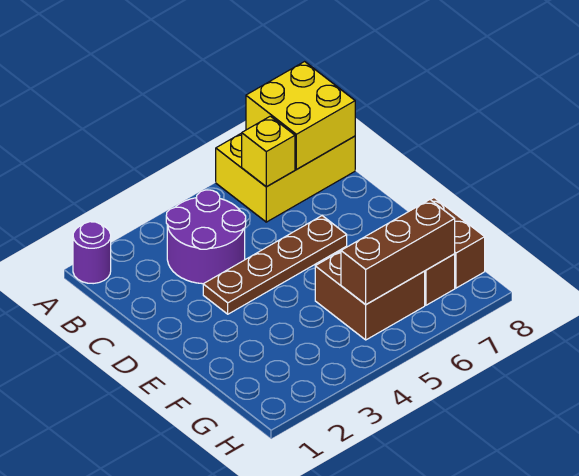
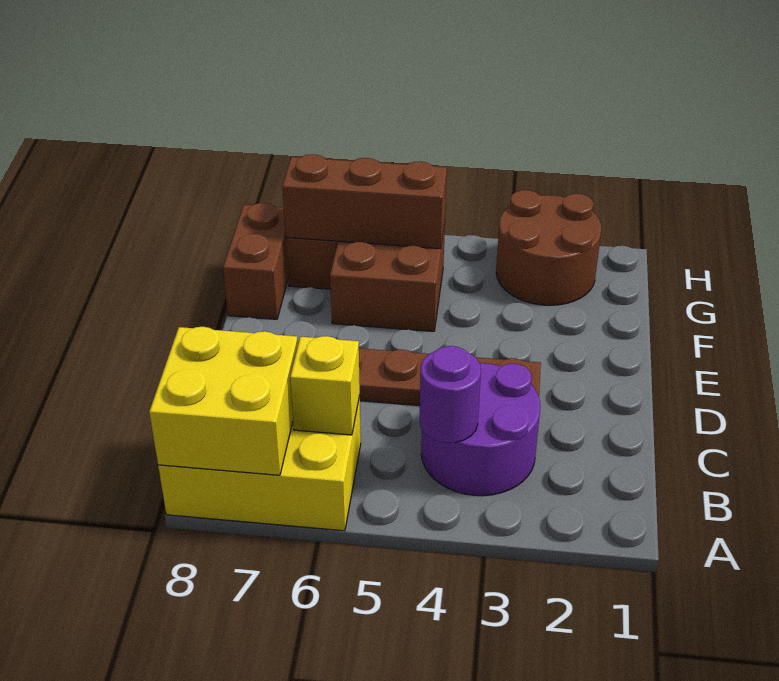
purple round brick A1 level 1 -> purple round brick B4 level 2
none -> brown round brick G2:H3 level 1

